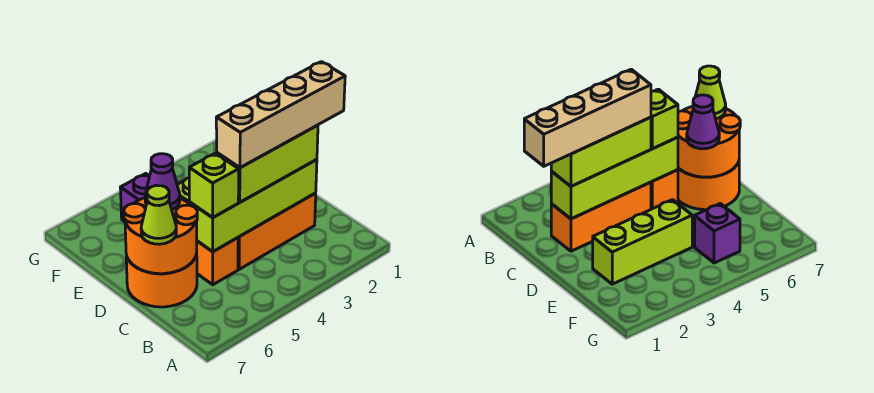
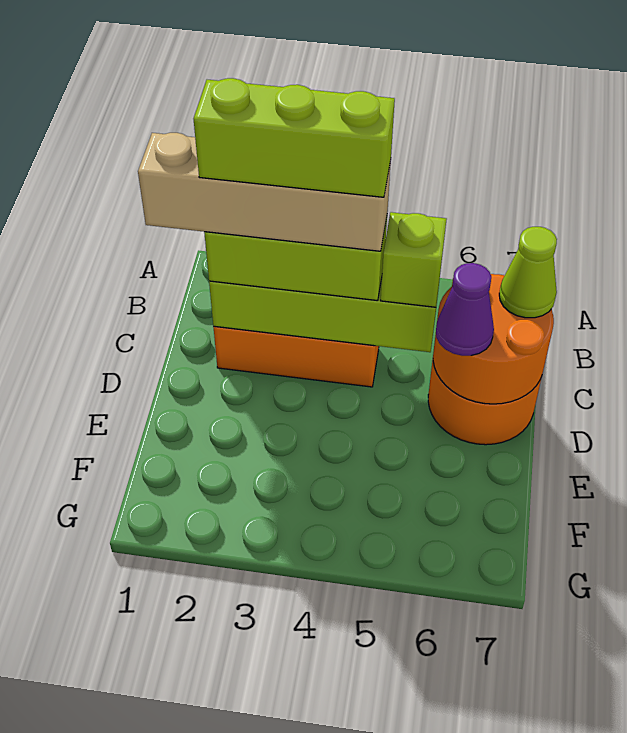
orange brick C5 level 1 -> none
lime brick E2:E4 level 1 -> lime brick C2:C4 level 5
purple brick F5 level 1 -> none

